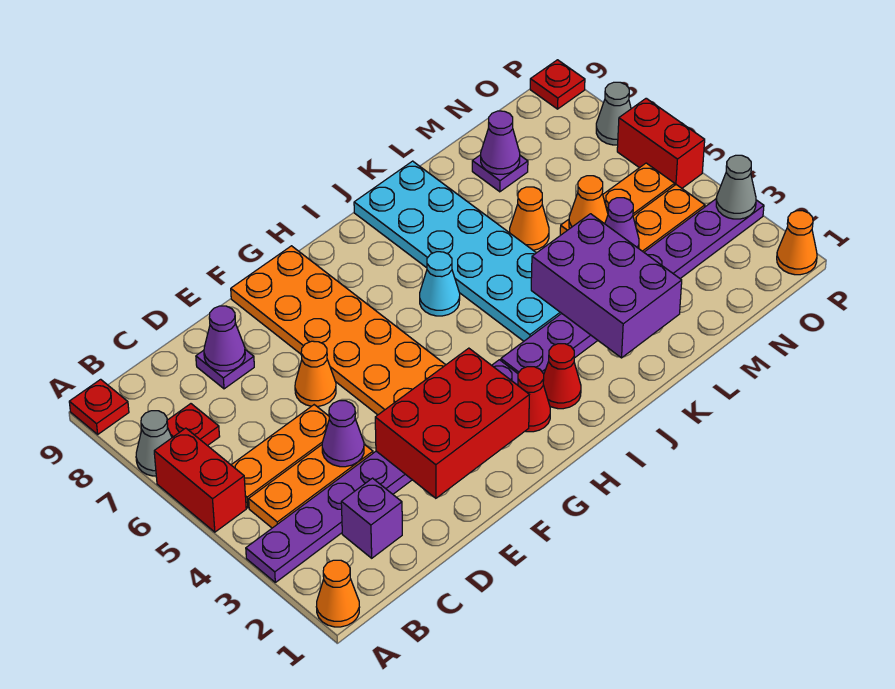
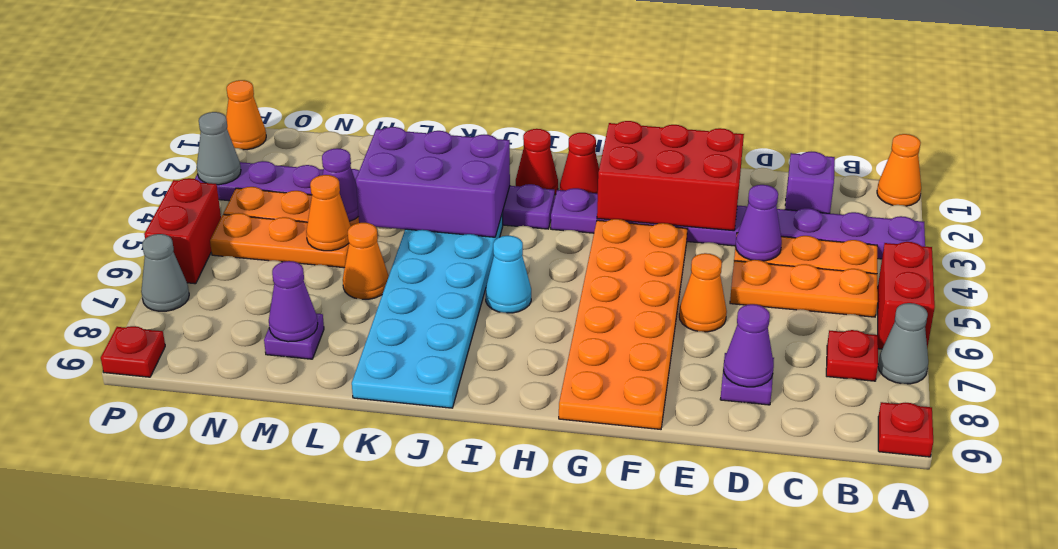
purple brick K2:L4 level 2 -> purple brick J3:L4 level 2

